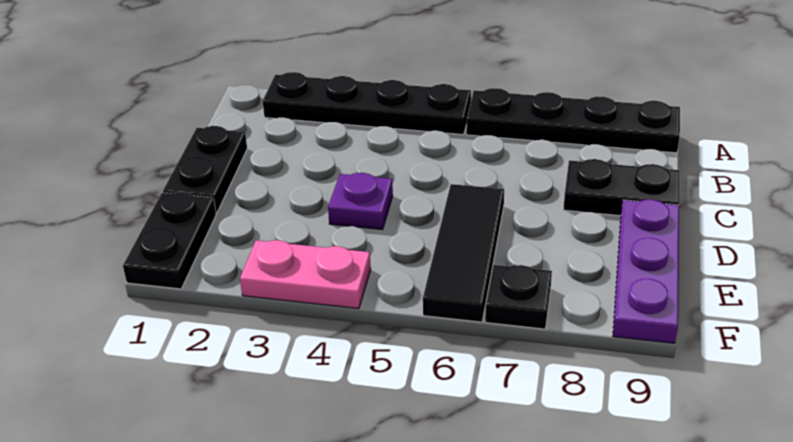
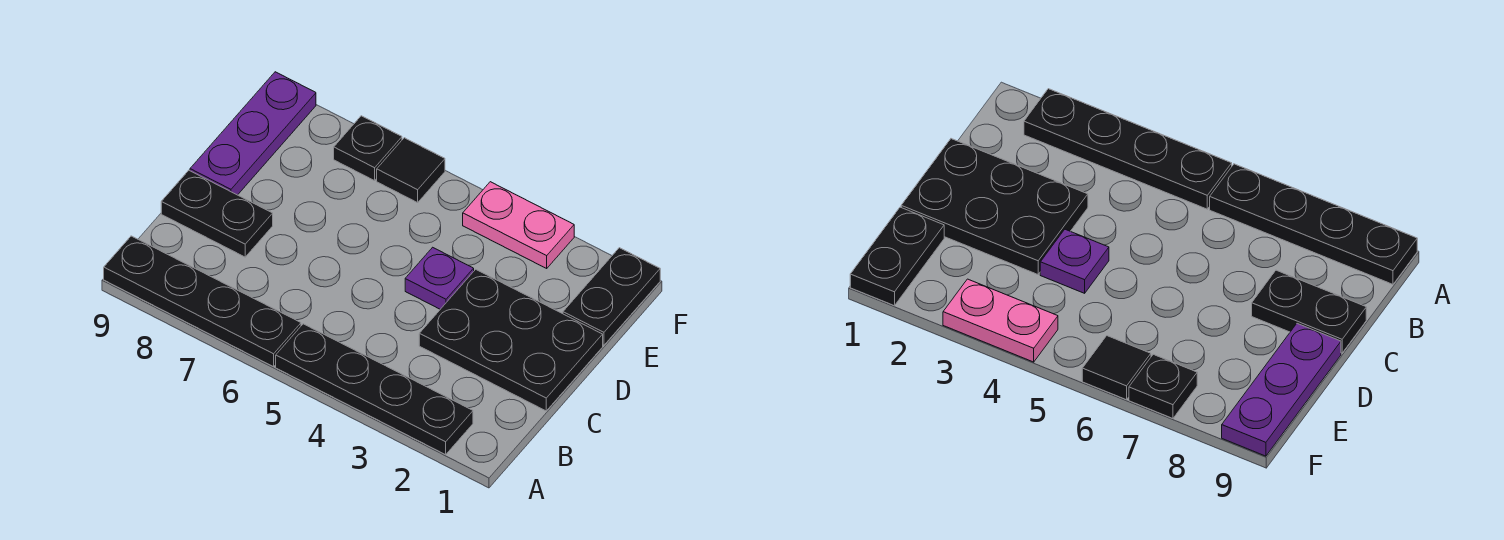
black plate C1:D1 level 1 -> black plate C1:D3 level 1
black tile D6:F6 level 1 -> black tile F6 level 1

